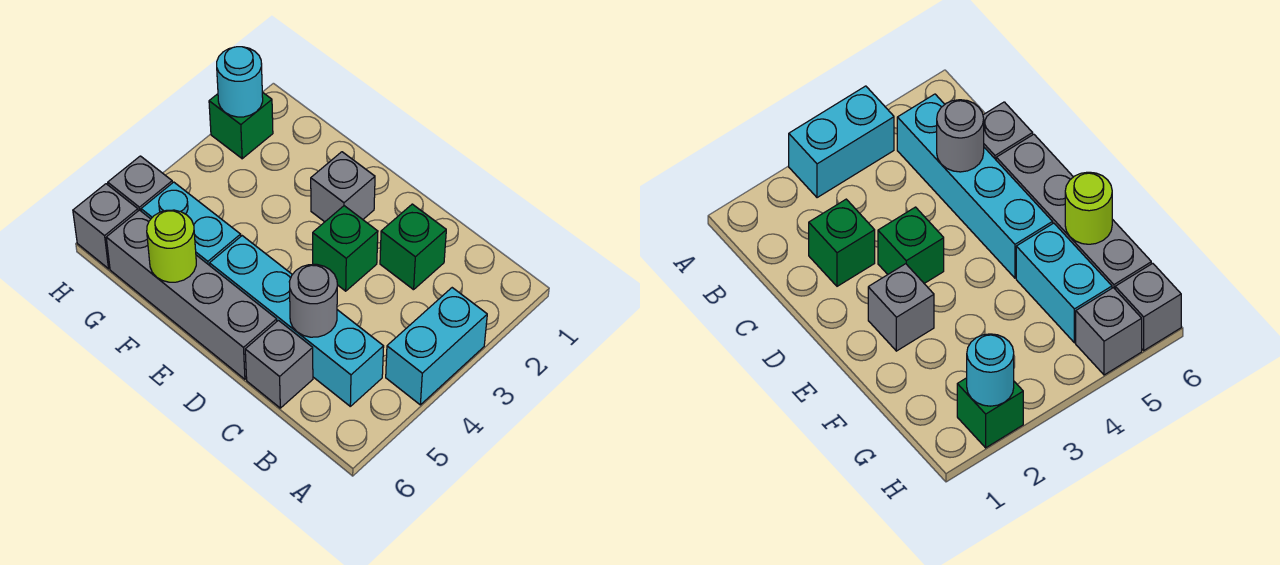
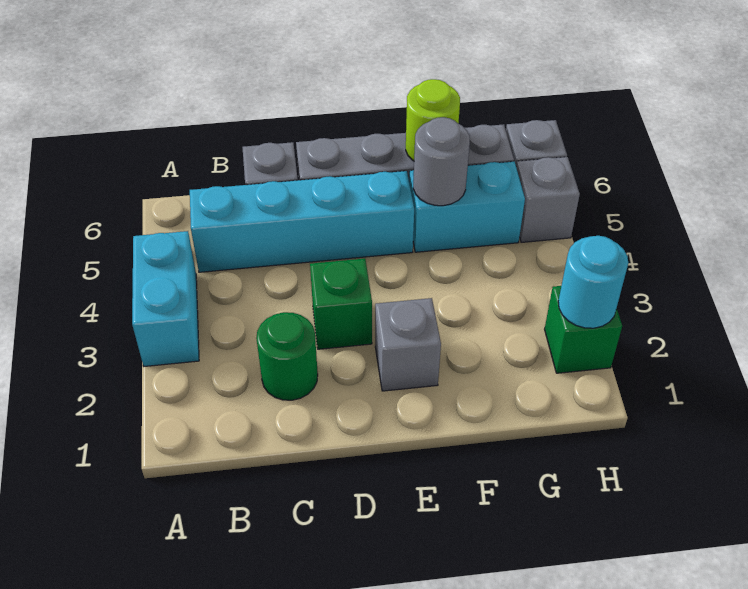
green brick C2 level 1 -> green round brick C2 level 1
grey round brick C5 level 2 -> grey round brick F5 level 2

